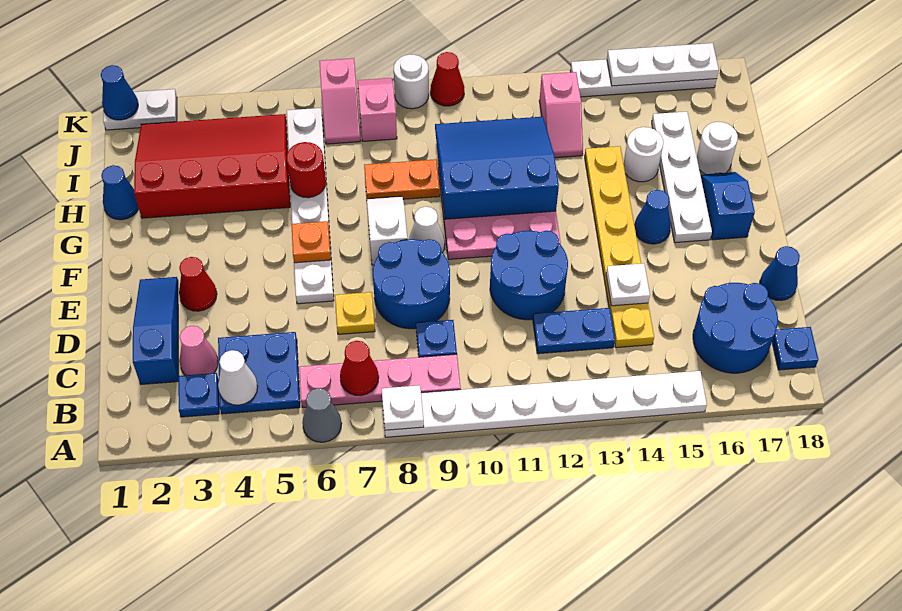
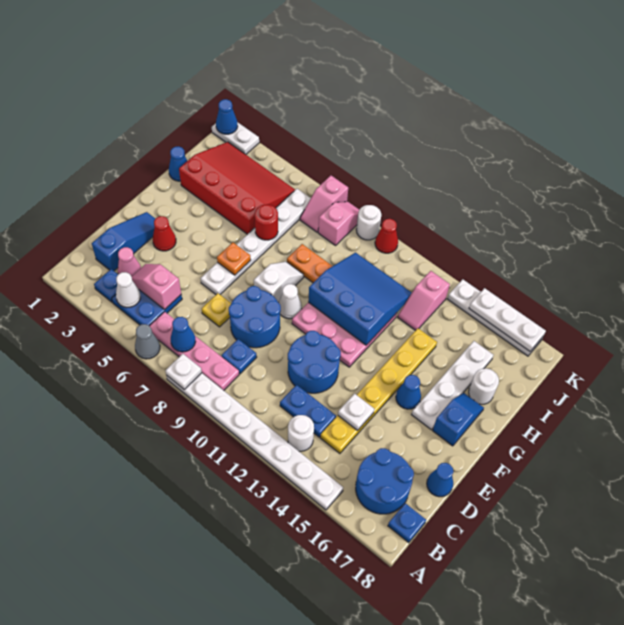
red cone B7 level 2 -> blue cone B7 level 2
none -> pink slope C4:C5 level 2 top 5
white round brick H15 level 1 -> white round brick B13 level 1

